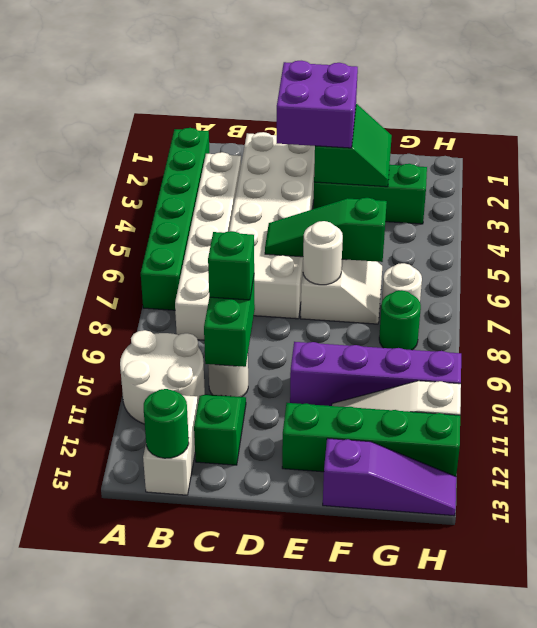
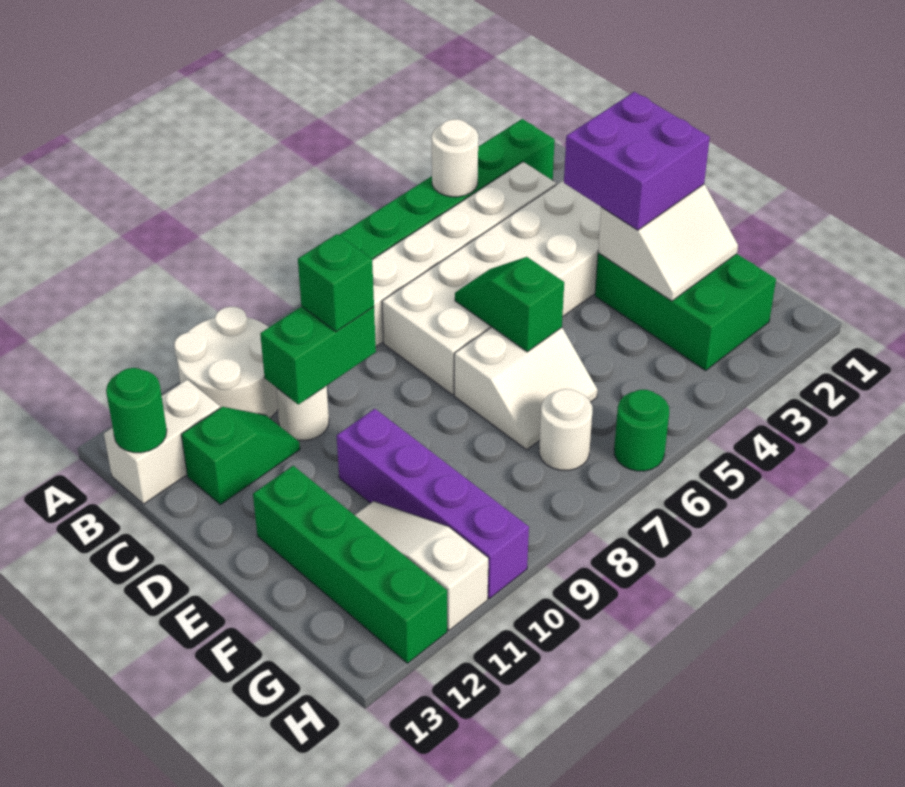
green slope D6:F6 level 2 top F -> green slope D6:E6 level 2 top E
green slope E2:F3 level 2 top E -> white slope E2:F3 level 2 top E
green brick E3:G3 level 1 -> green brick E2:G3 level 1
white round brick E7 level 2 -> white round brick A4 level 2
purple slope F13:H13 level 1 top F -> none
green round brick G8 level 1 -> green round brick H6 level 1

